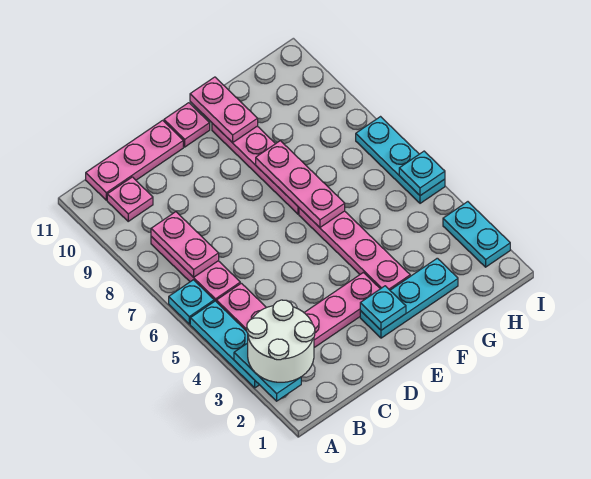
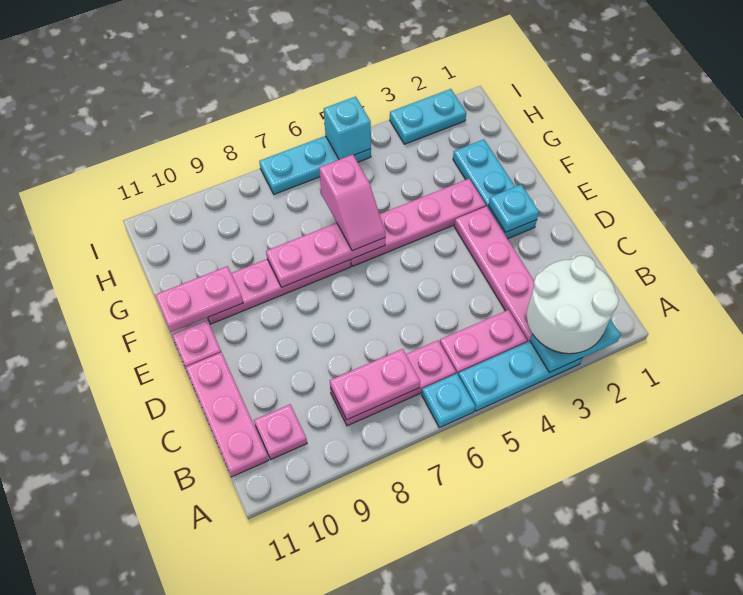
none -> pink slope F6:G6 level 3 top G
cyan plate I5 level 2 -> cyan brick I5 level 2

